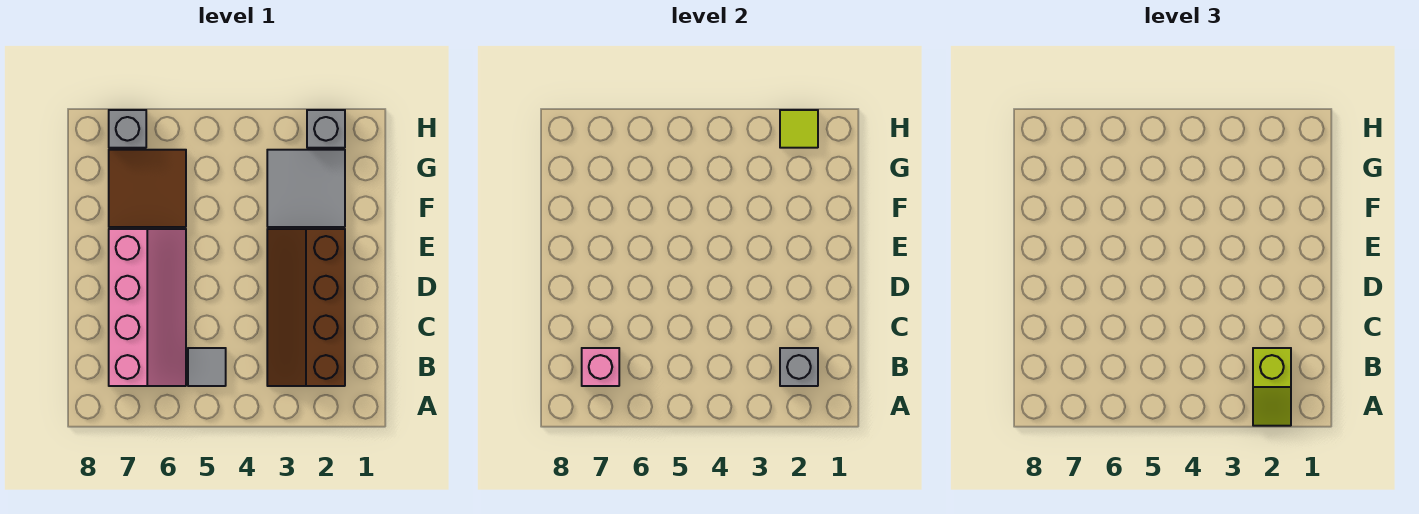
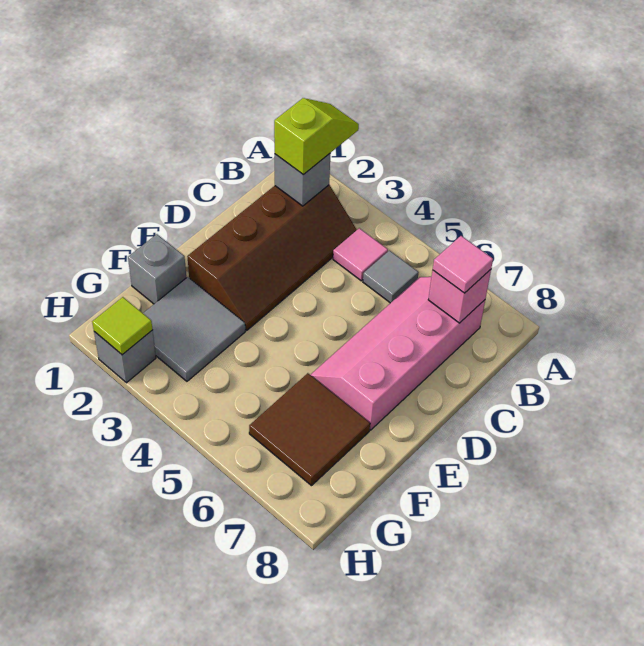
none -> pink tile B4 level 1
none -> pink tile B7 level 3
grey brick H7 level 1 -> grey brick F1 level 1

